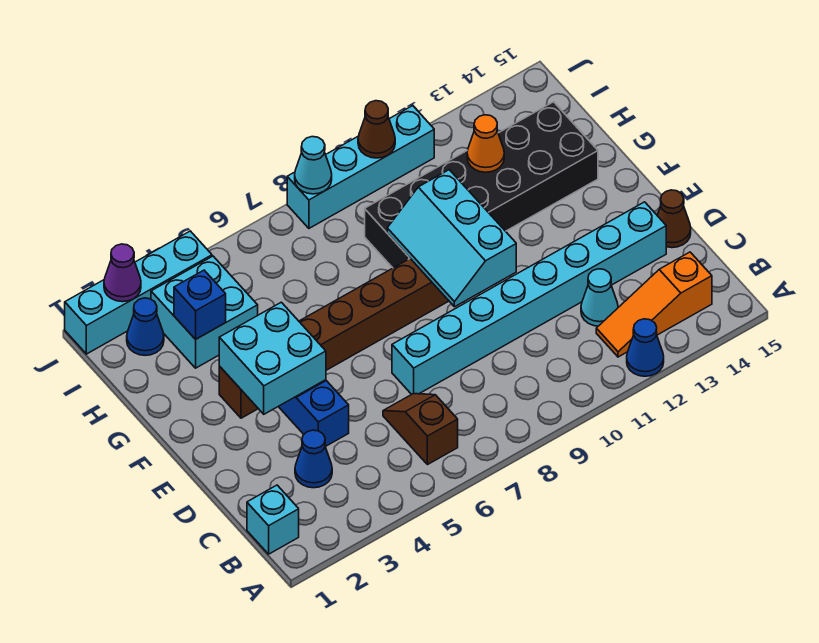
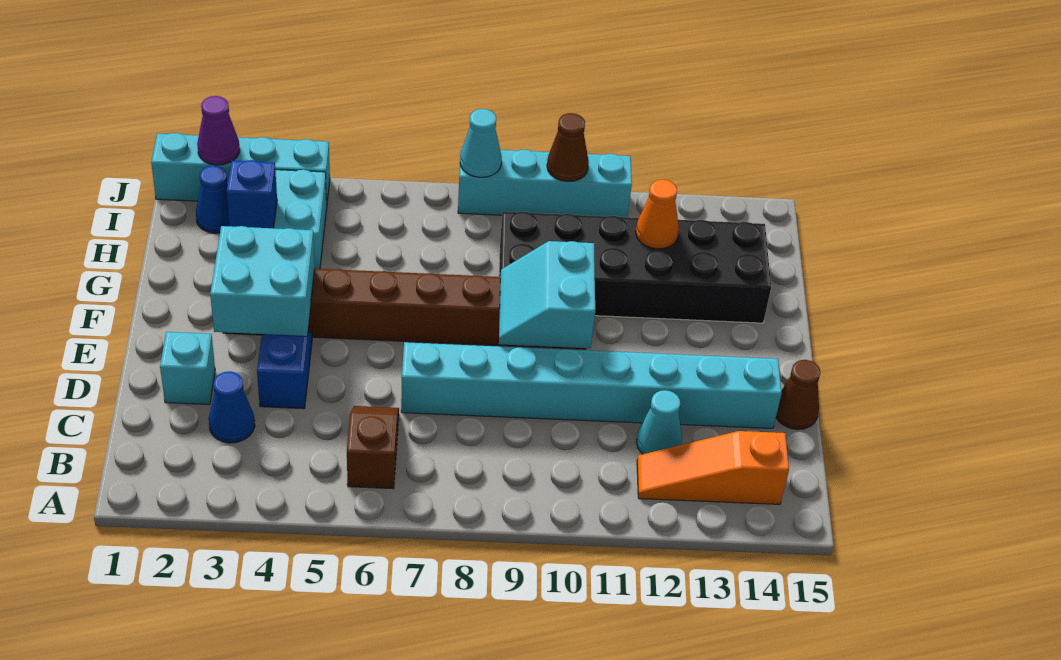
blue cone A12 level 1 -> none
cyan brick B1 level 1 -> cyan brick D2 level 1
cyan slope E9:G10 level 2 top 10 -> cyan slope E9:F10 level 2 top 10

